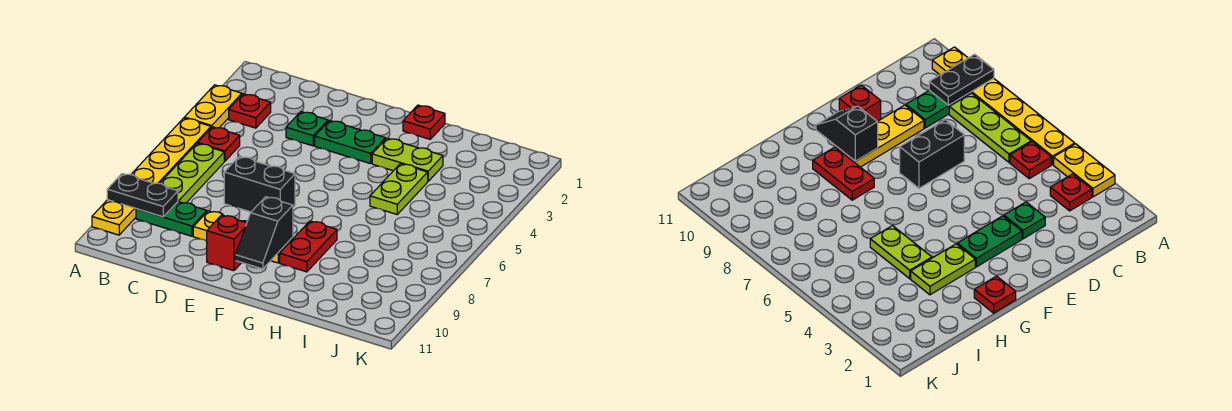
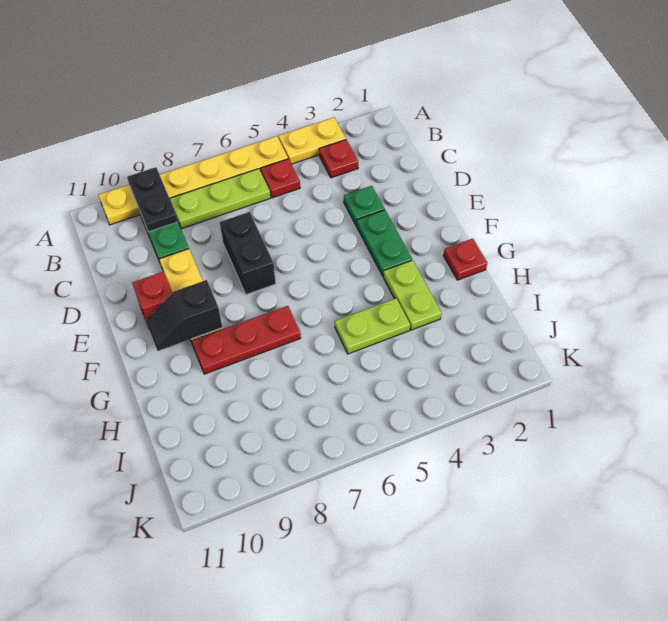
red plate G8:G9 level 1 -> red plate G7:G9 level 1

